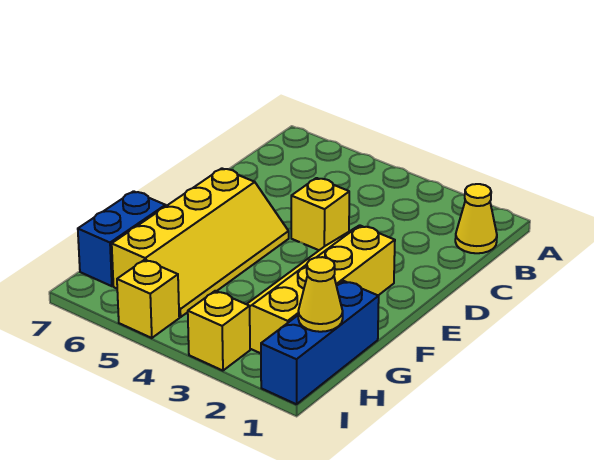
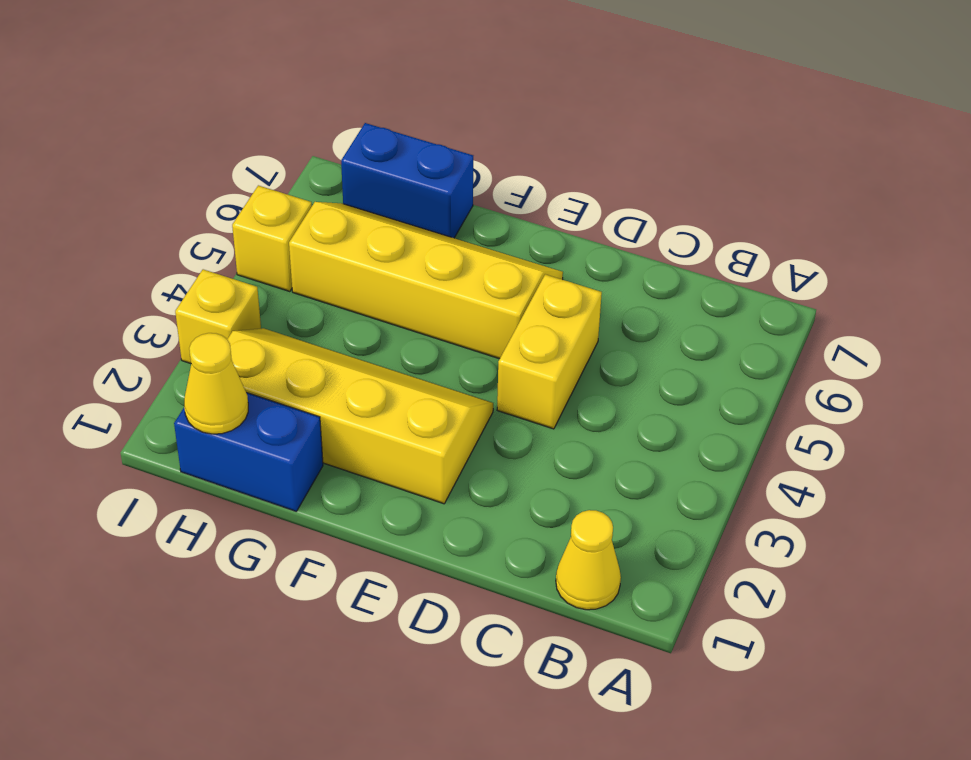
yellow brick D4 level 1 -> yellow brick D4:D5 level 1
yellow slope E5:H6 level 1 top 6 -> yellow slope E5:H6 level 1 top 5
blue brick G1:I1 level 1 -> blue brick G1:H1 level 1

